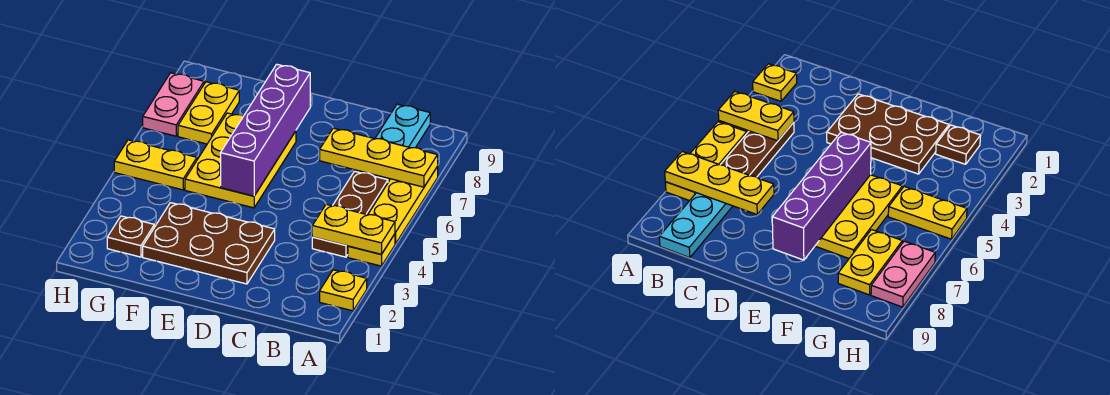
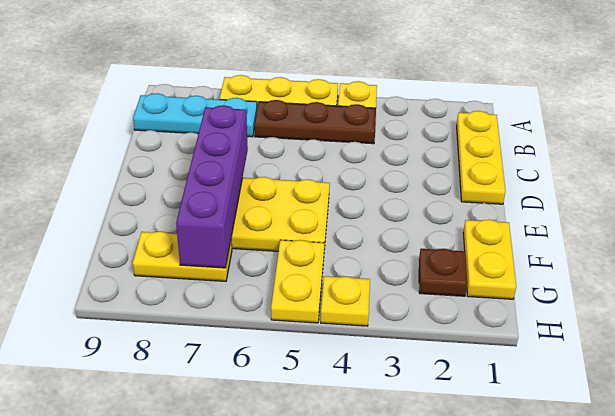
yellow plate A2 level 1 -> yellow plate H4 level 1
yellow plate A4:B4 level 2 -> yellow plate F1:G1 level 1
yellow plate A7:C7 level 2 -> yellow plate B1:D1 level 1
brown plate D2:F3 level 1 -> none
purple brick E5:E8 level 2 -> purple brick D7:G7 level 2
pink plate H7:H8 level 1 -> none

